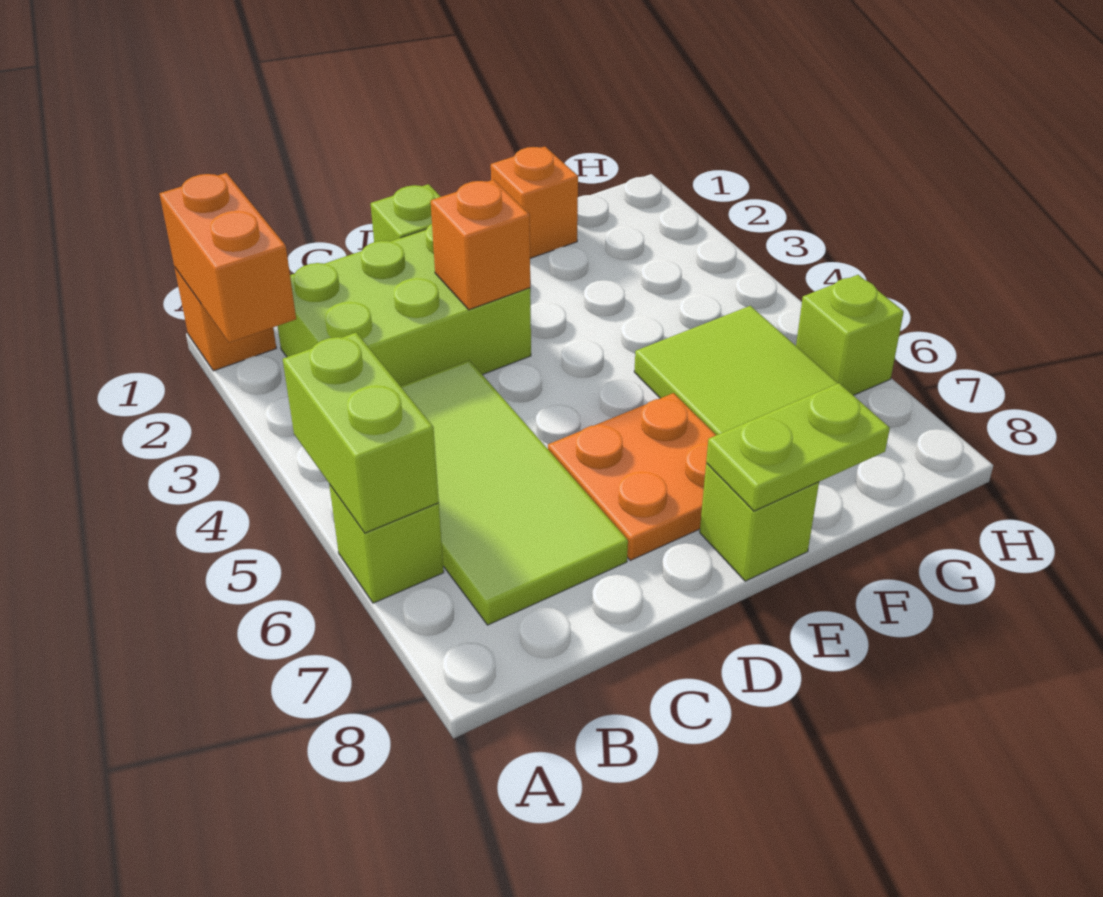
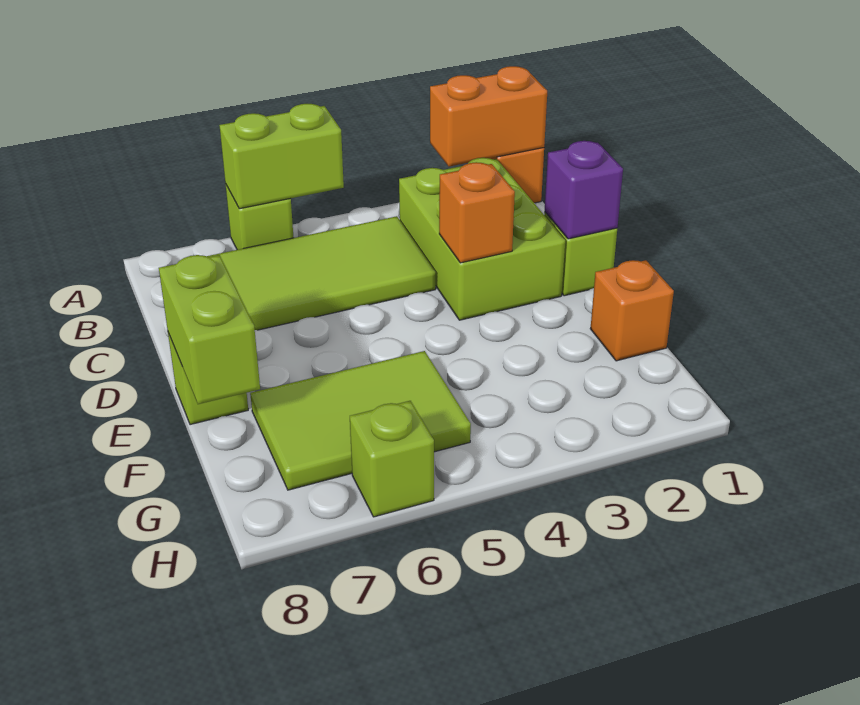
none -> purple brick D1 level 2
orange plate D6:E7 level 1 -> none
lime plate E8:F8 level 2 -> lime brick E8:F8 level 2

